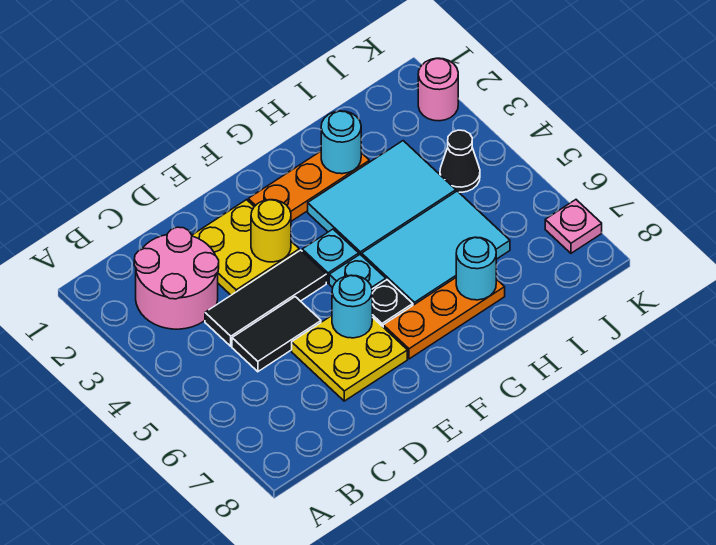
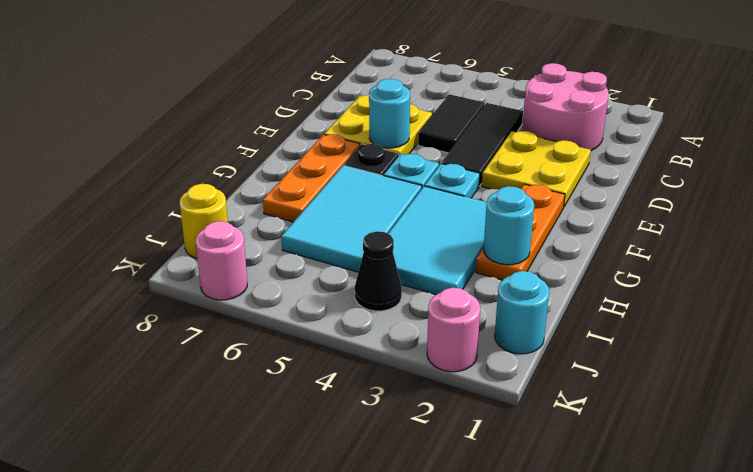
yellow round brick E3 level 2 -> yellow round brick J8 level 1
cyan round brick H7 level 2 -> cyan round brick J1 level 1
pink plate K7 level 1 -> pink round brick K7 level 1

